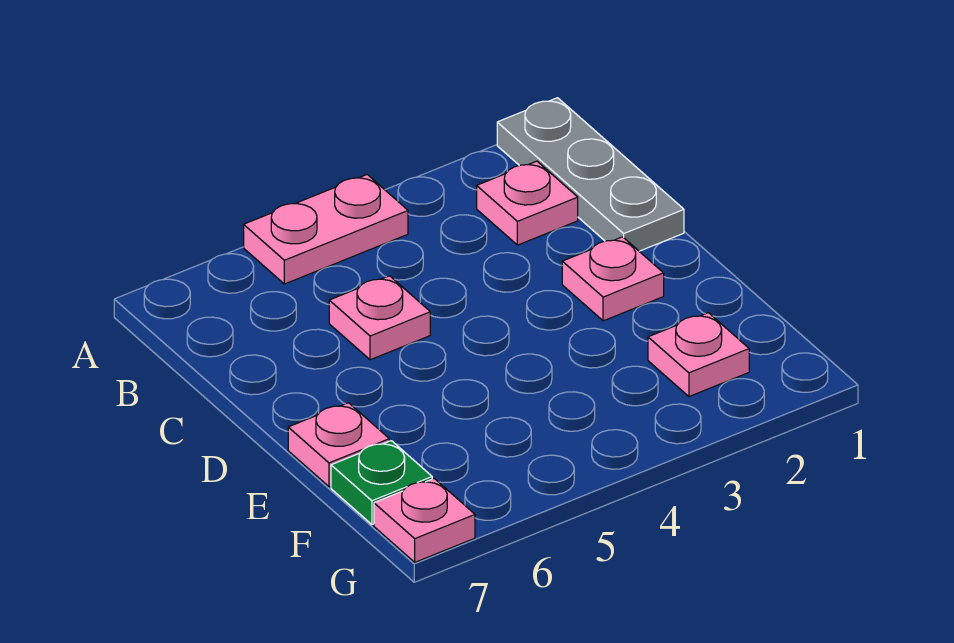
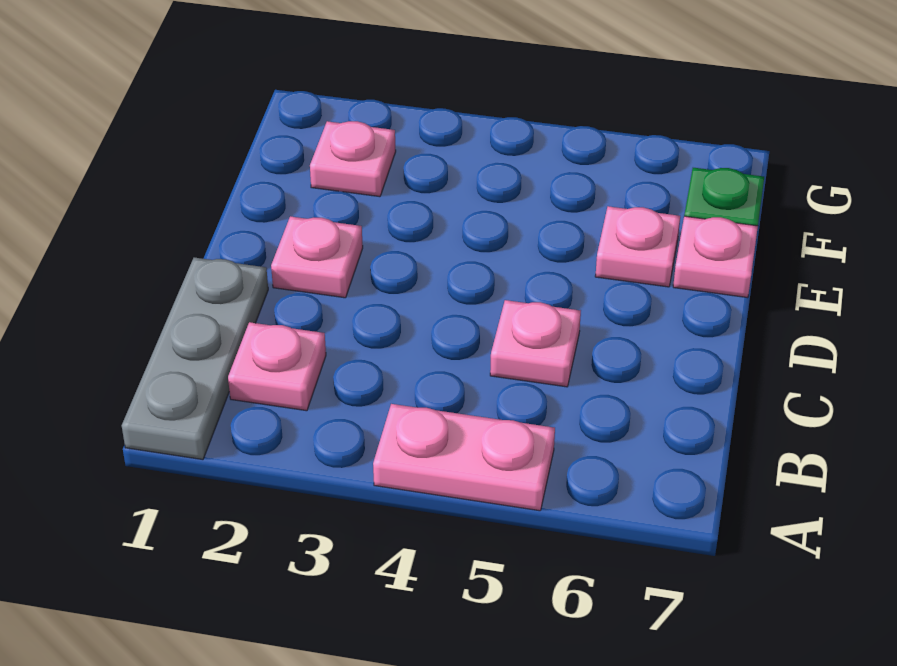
pink plate G7 level 1 -> pink plate E6 level 1

